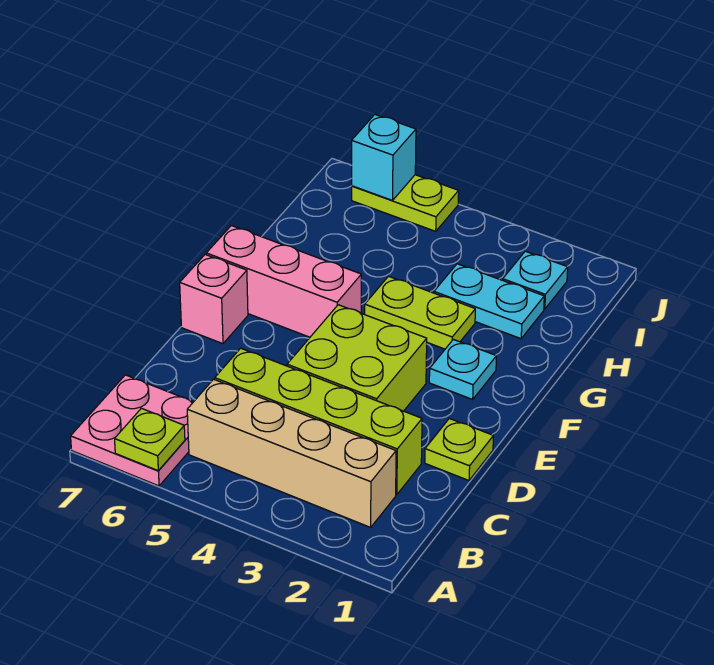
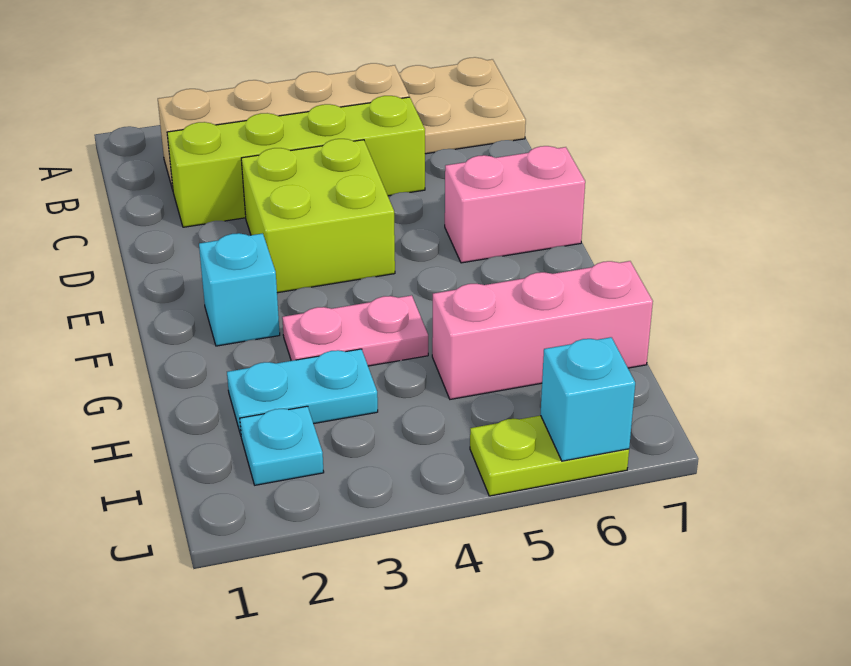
pink plate A6:B7 level 1 -> tan plate A6:B7 level 1
lime plate A6 level 2 -> none
lime plate D1 level 1 -> none
pink brick E7 level 1 -> pink brick E6:E7 level 1
cyan plate F2 level 1 -> cyan brick F2 level 1
pink brick F5:F7 level 1 -> pink brick H5:H7 level 1
lime plate G3:G4 level 1 -> pink plate G3:G4 level 1

